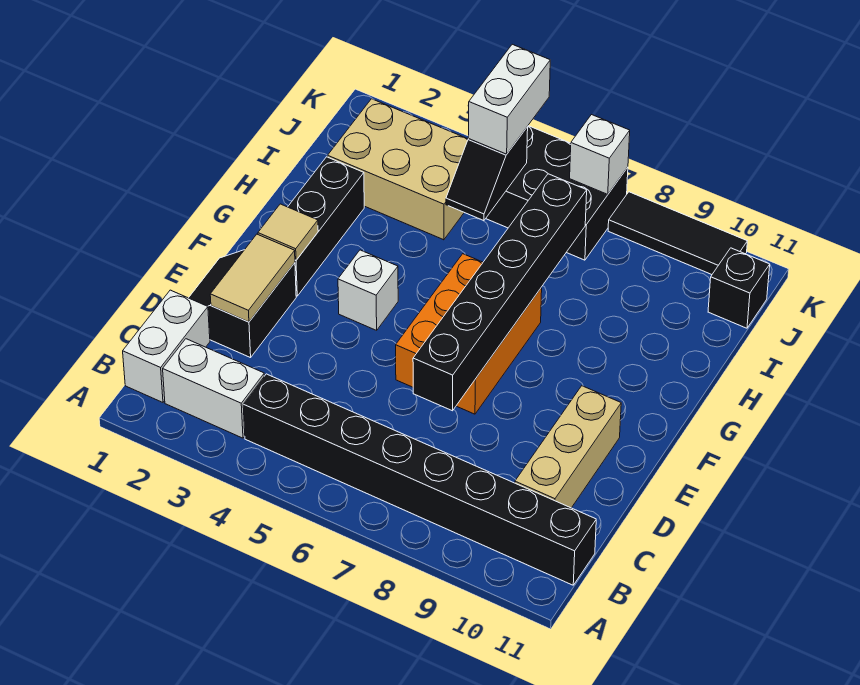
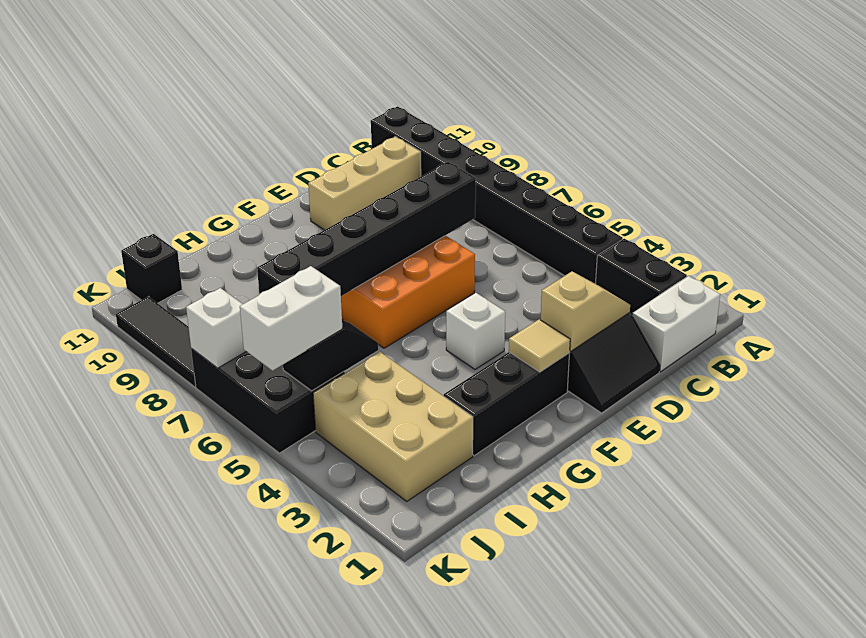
white brick B2:B3 level 1 -> black brick B2:B3 level 1
tan tile D2:E2 level 2 -> tan slope D2:E2 level 2 top E

